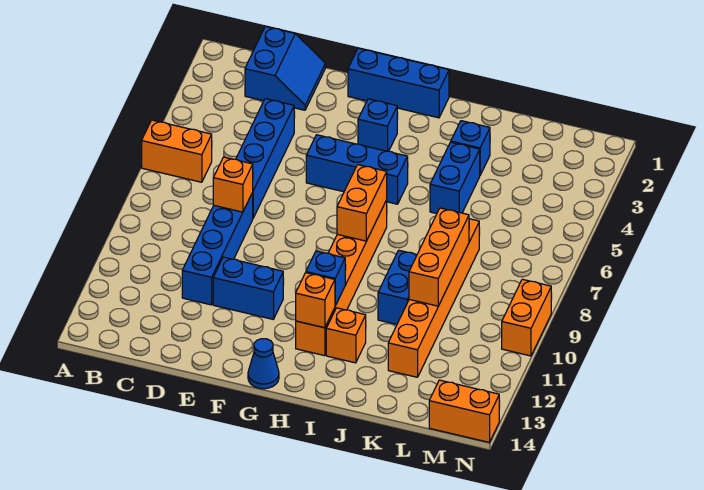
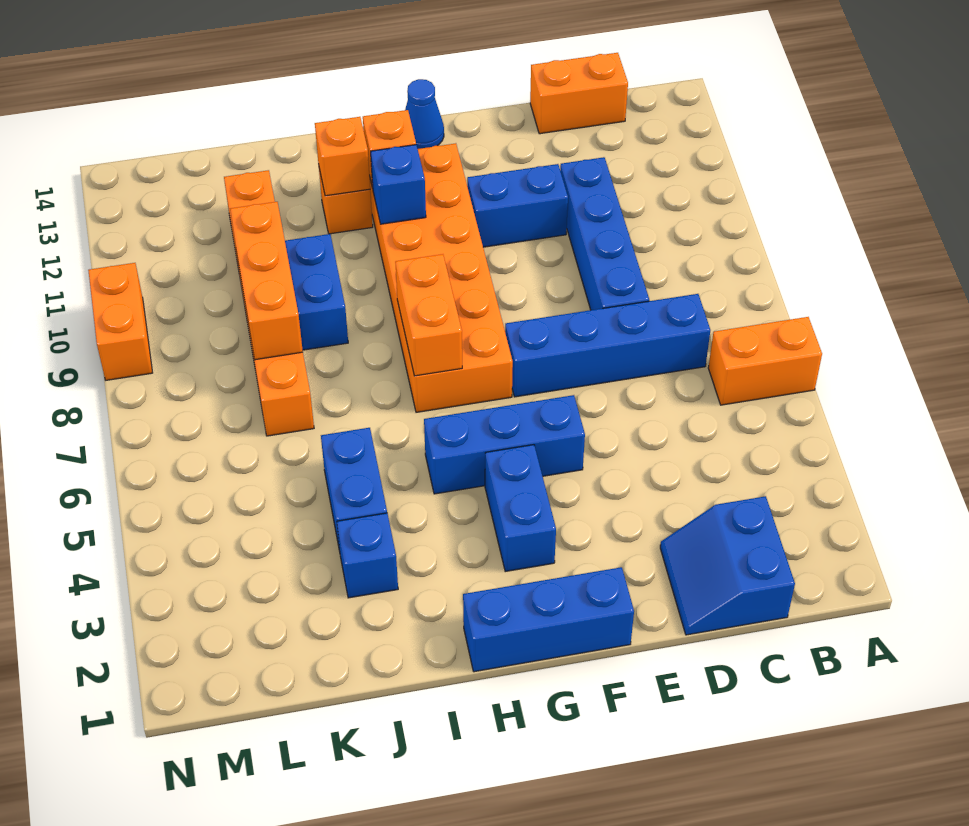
blue brick D4:D7 level 1 -> blue brick C7:F7 level 1
orange brick D8 level 2 -> orange brick I12 level 2
blue brick G3 level 1 -> blue brick G3:G4 level 1
orange brick H7:H12 level 1 -> orange brick G7:H12 level 1
orange brick M14:N14 level 1 -> orange brick C14:D14 level 1

